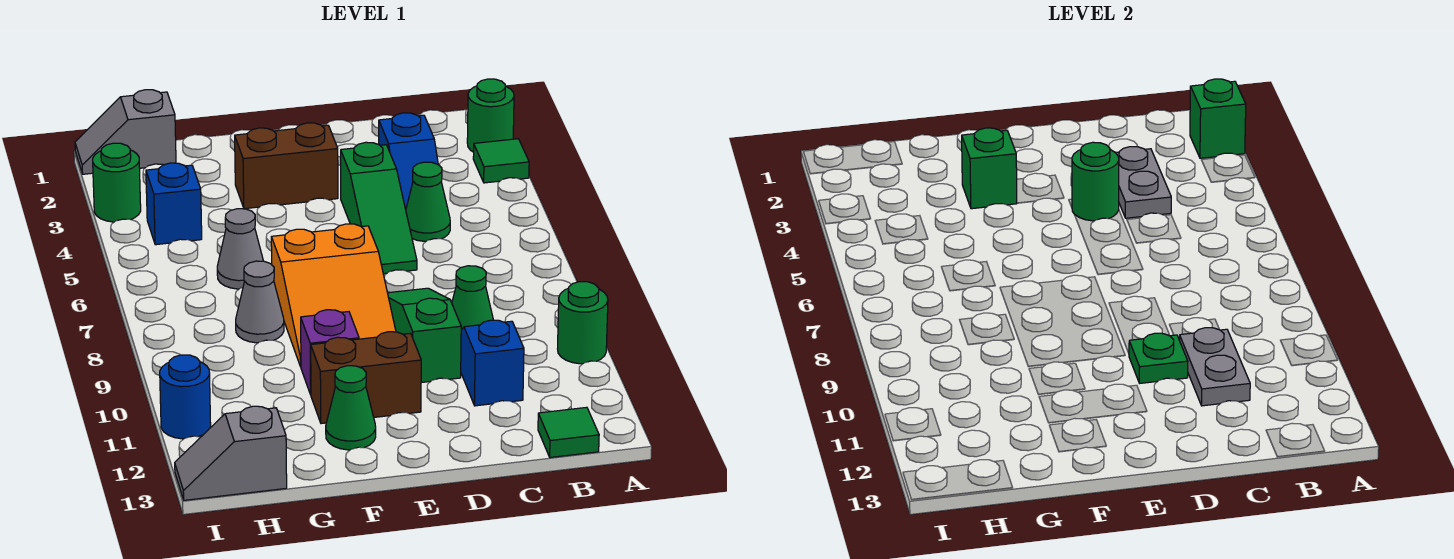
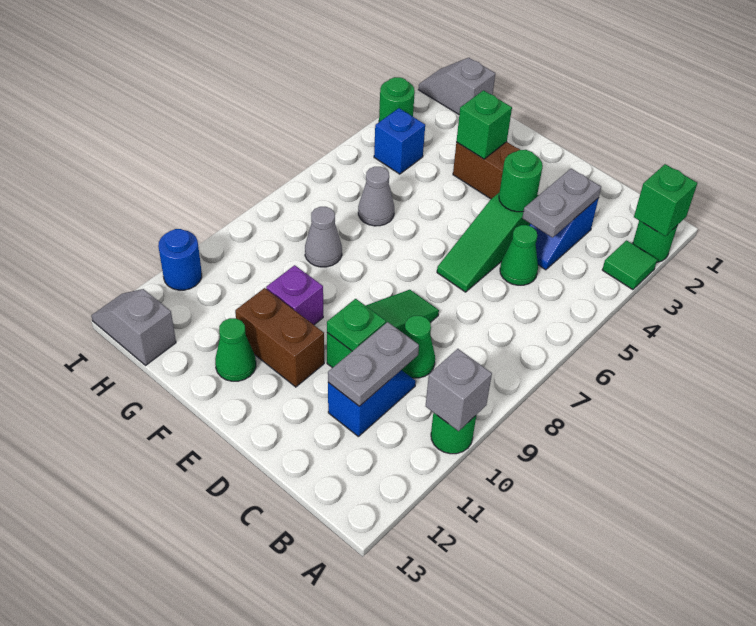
none -> grey brick A10 level 2
green tile B13 level 1 -> none
orange slope E7:F9 level 1 top 7 -> none

